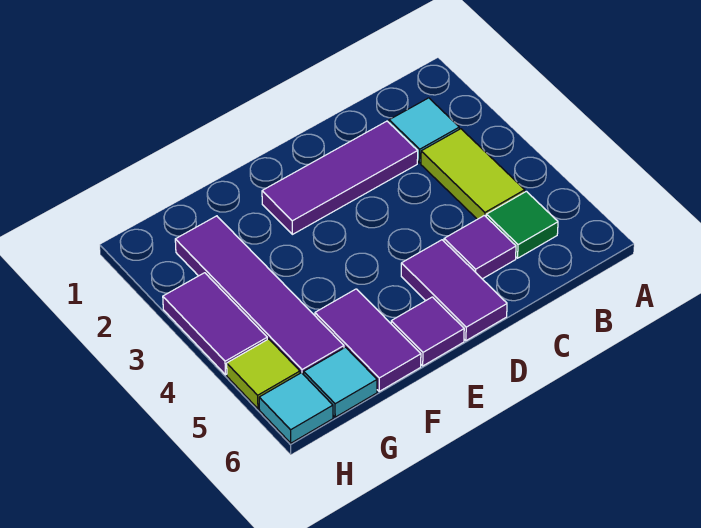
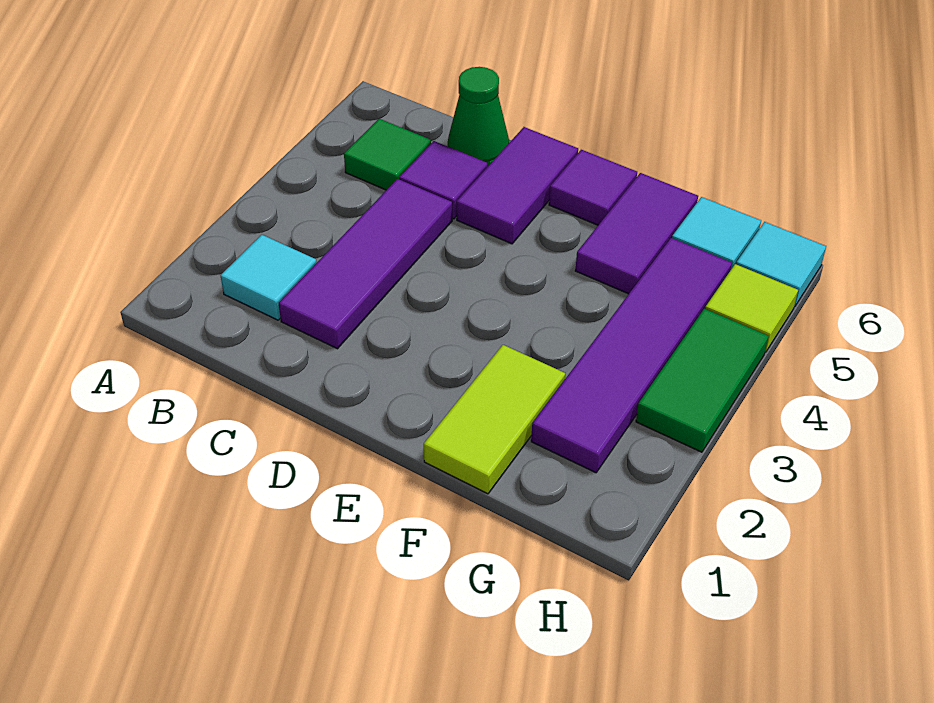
lime tile B3:B4 level 1 -> lime tile F1:F2 level 1
purple tile C2:E2 level 1 -> purple tile C2:C4 level 1
none -> green cone C6 level 1
purple tile H3:H4 level 1 -> green tile H3:H4 level 1

